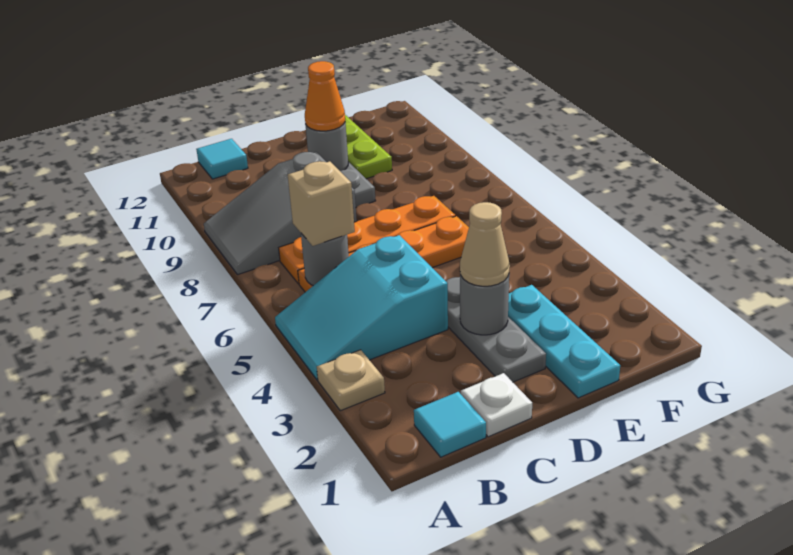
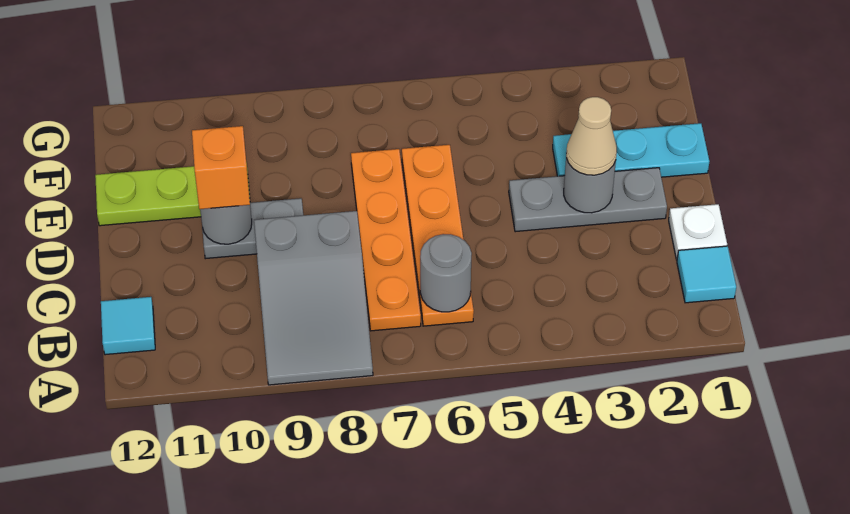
tan plate A3 level 1 -> none
cyan slope A4:C5 level 1 top C -> none
tan brick B6 level 3 -> none
orange cone D10 level 3 -> orange brick D10 level 3

